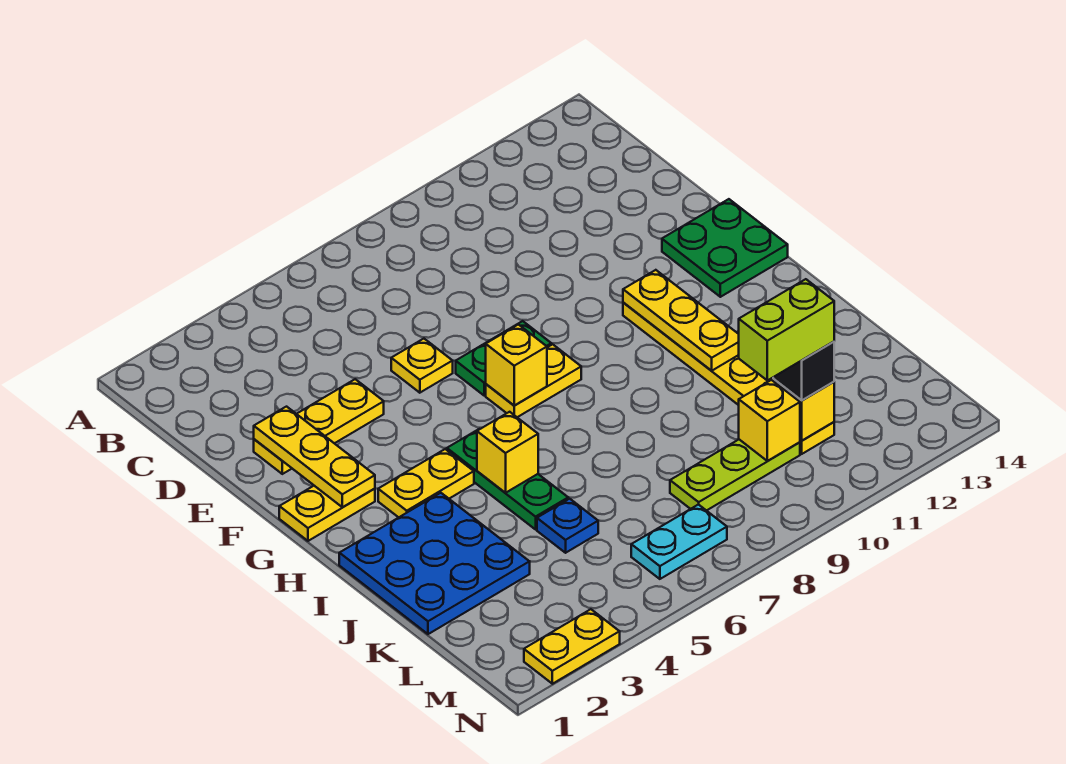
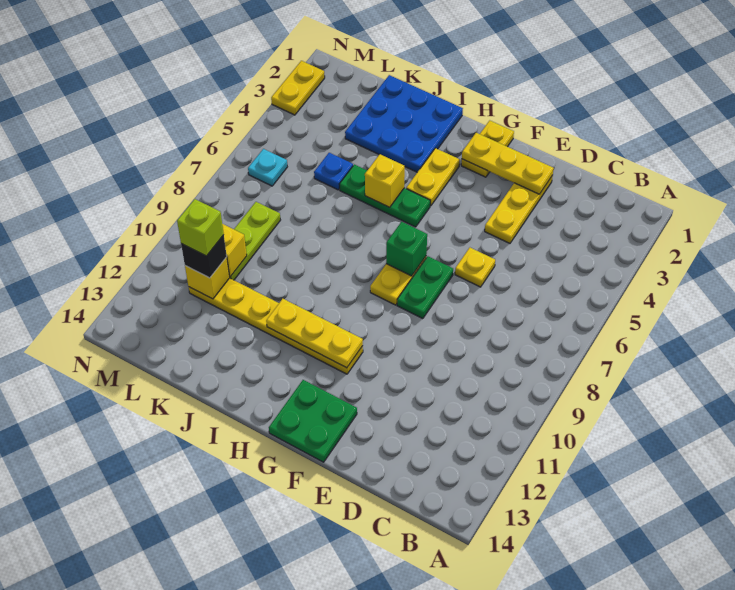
yellow brick G7 level 2 -> green brick G7 level 2
lime brick L10:L11 level 4 -> lime brick L11 level 4
cyan plate M6:M7 level 1 -> cyan plate M6 level 1

